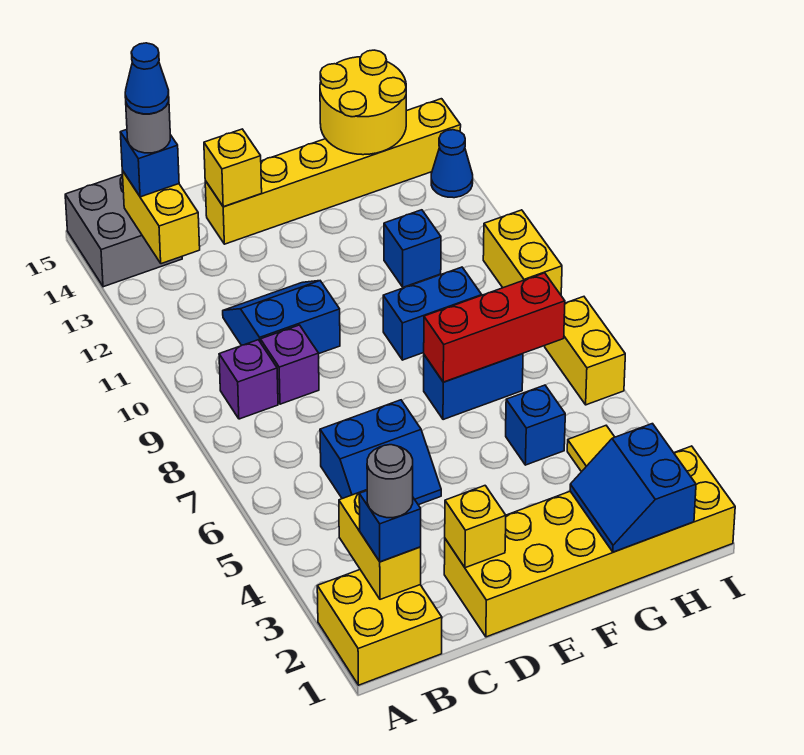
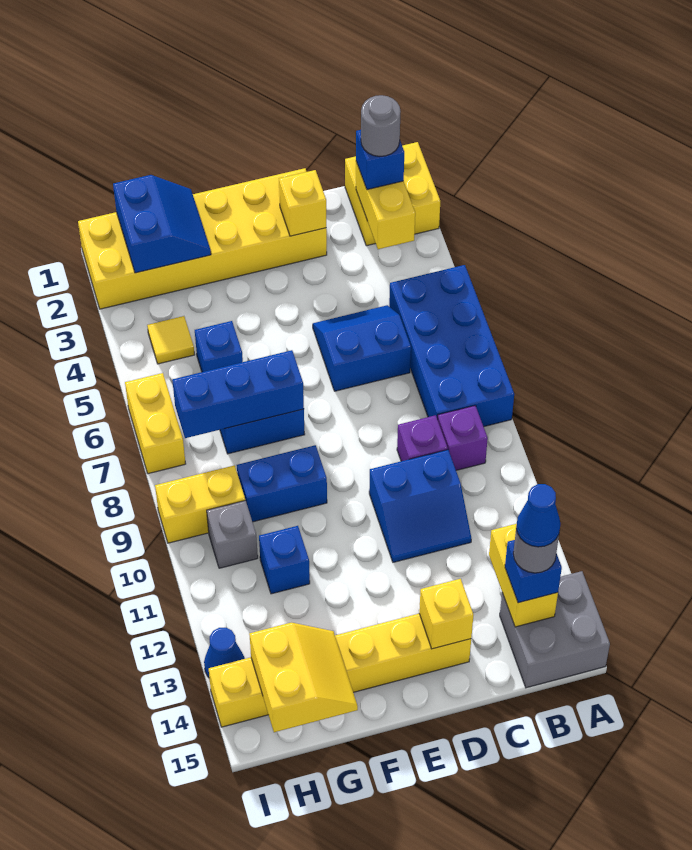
none -> blue brick A5:B8 level 1
red brick F7:H7 level 2 -> blue brick F7:H7 level 2
yellow round brick G14:H15 level 2 -> yellow slope G14:H15 level 2 top H
none -> grey brick H10 level 1
yellow brick I9:I10 level 1 -> yellow brick H9:I9 level 1

